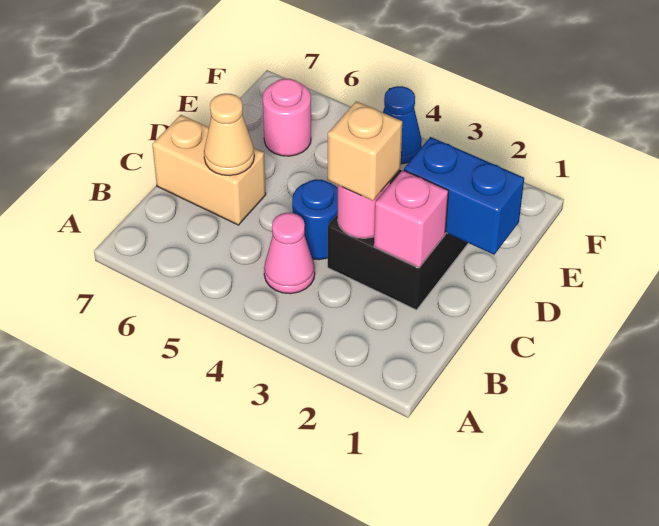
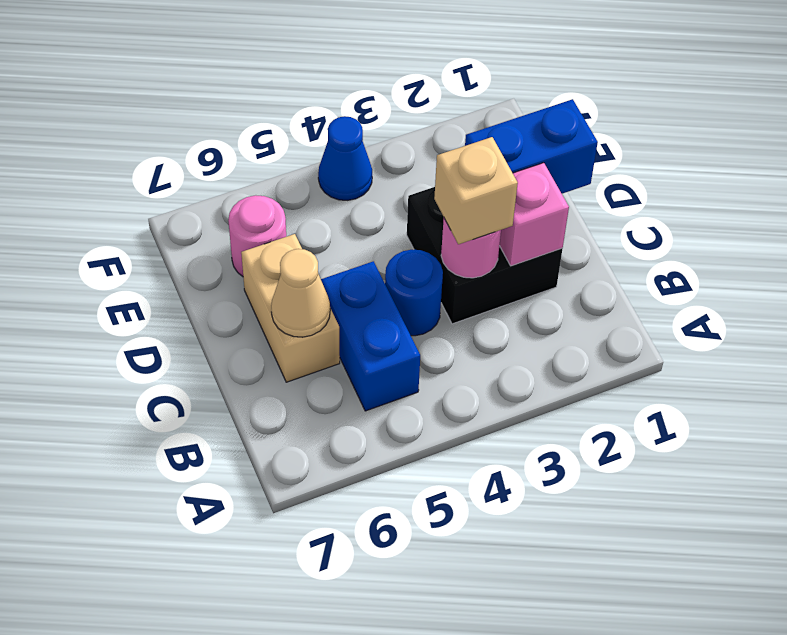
pink cone B4 level 1 -> none
none -> blue brick B5:C5 level 1
tan brick C6:C7 level 1 -> tan brick C6:D6 level 1

